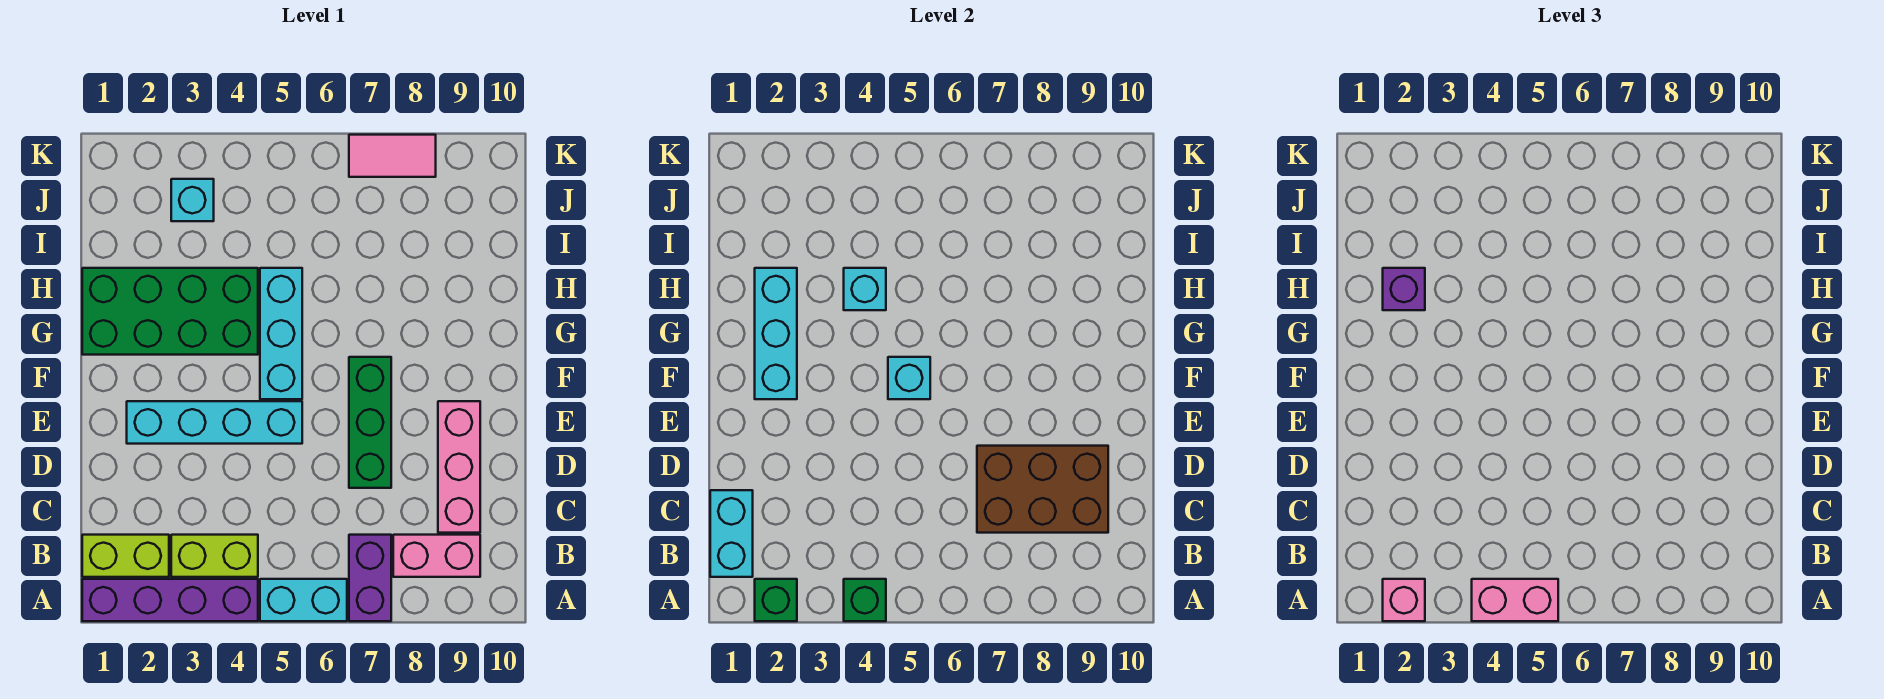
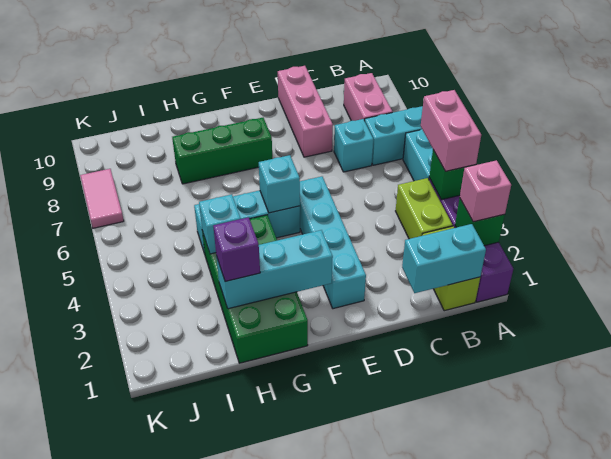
purple brick A7:B7 level 1 -> cyan brick A7:B7 level 1
brown brick C7:D9 level 2 -> none
pink brick C9:E9 level 1 -> pink brick D8:D10 level 1
green brick D7:F7 level 1 -> green brick F8:H8 level 1
cyan brick J3 level 1 -> cyan brick C7 level 1

